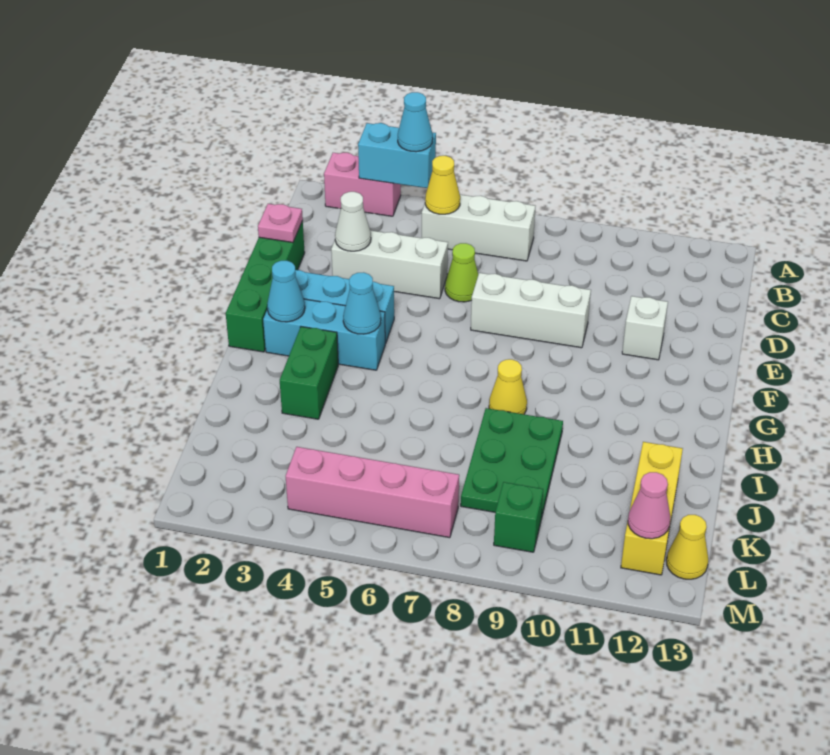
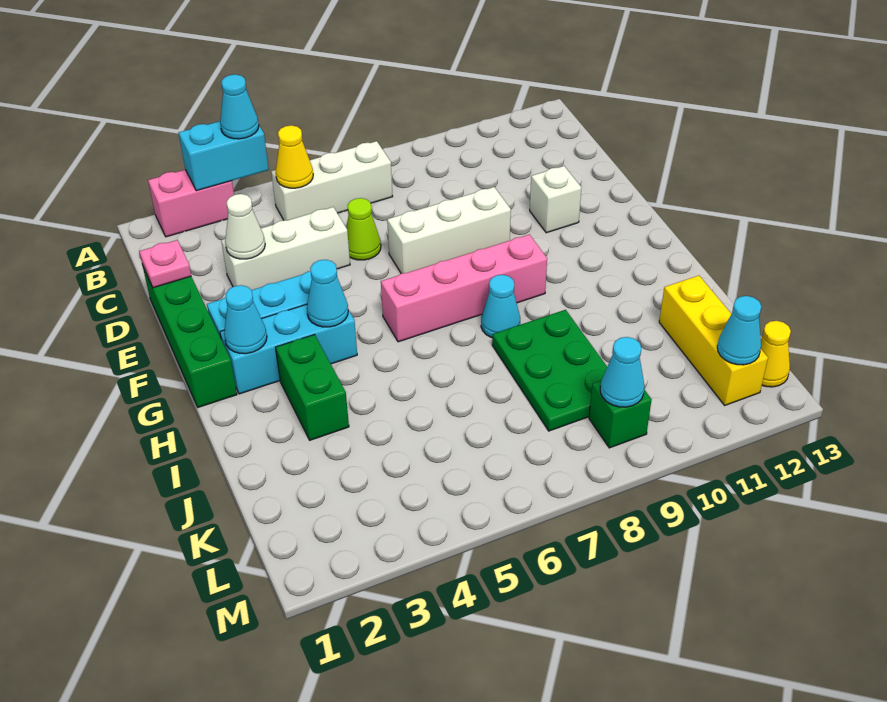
yellow cone H8 level 1 -> cyan cone H8 level 1
pink brick L4:L7 level 1 -> pink brick G6:G9 level 1
none -> cyan cone L9 level 2
pink cone L12 level 2 -> cyan cone L12 level 2

